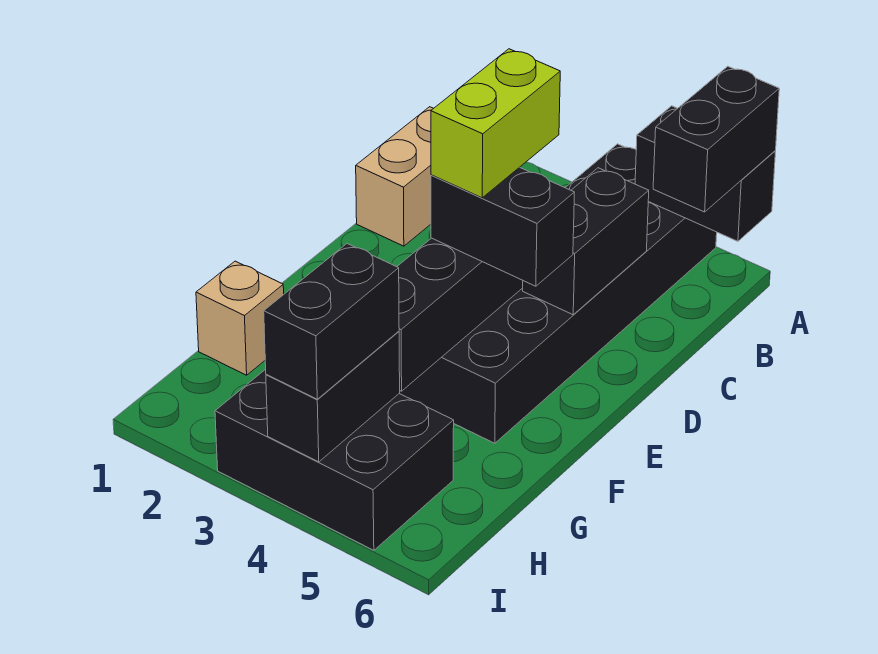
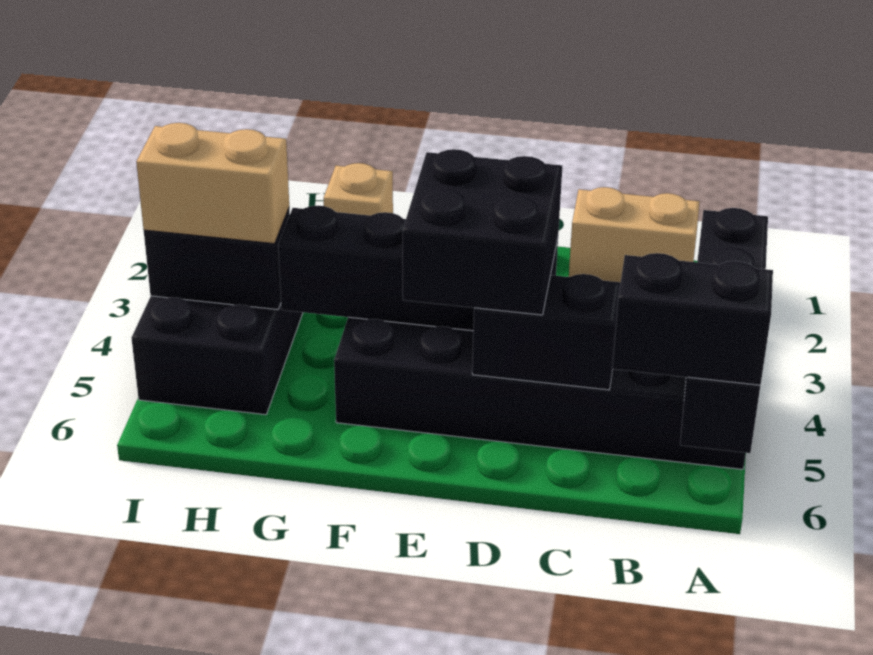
black brick A5:A6 level 2 -> black brick A3:A6 level 2
lime brick D4:E4 level 4 -> none
black brick E4:E5 level 3 -> black brick D4:E5 level 3
black brick H4:I4 level 3 -> tan brick H4:I4 level 3

